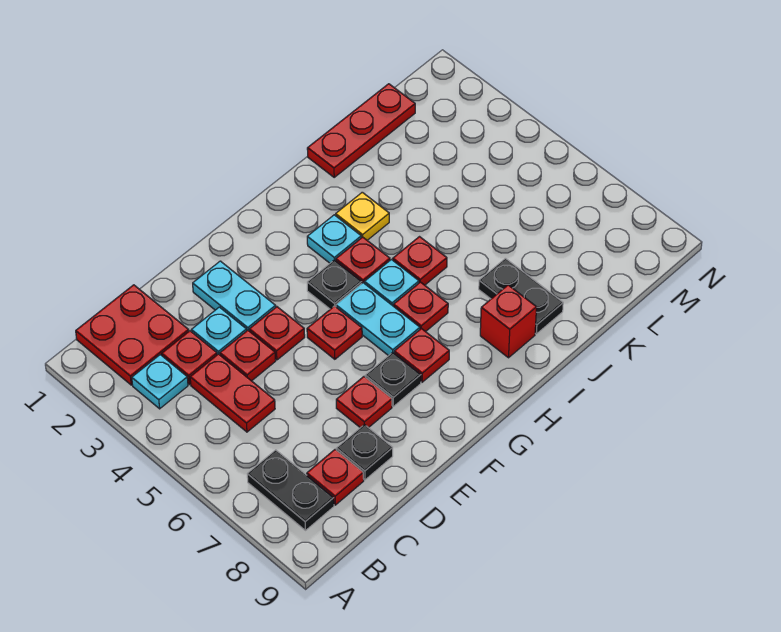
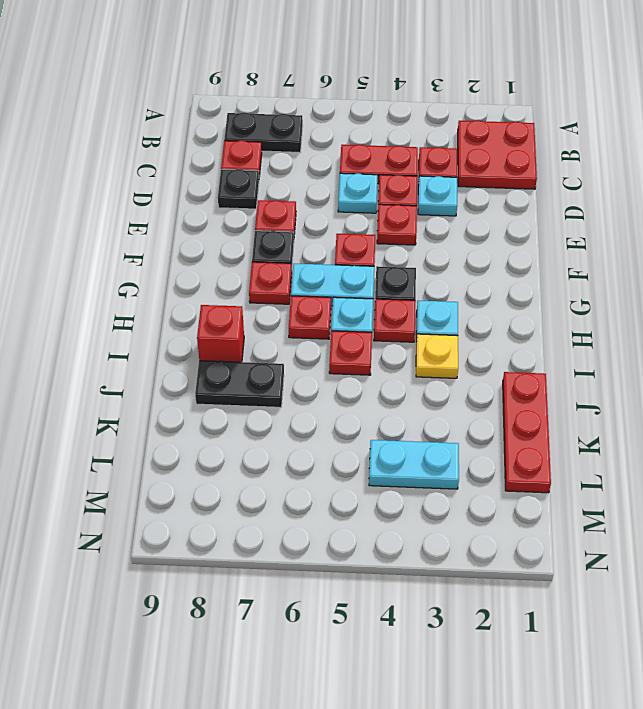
cyan plate B3 level 1 -> cyan plate D5 level 1
cyan plate E2:E3 level 1 -> cyan plate L3:L4 level 1

